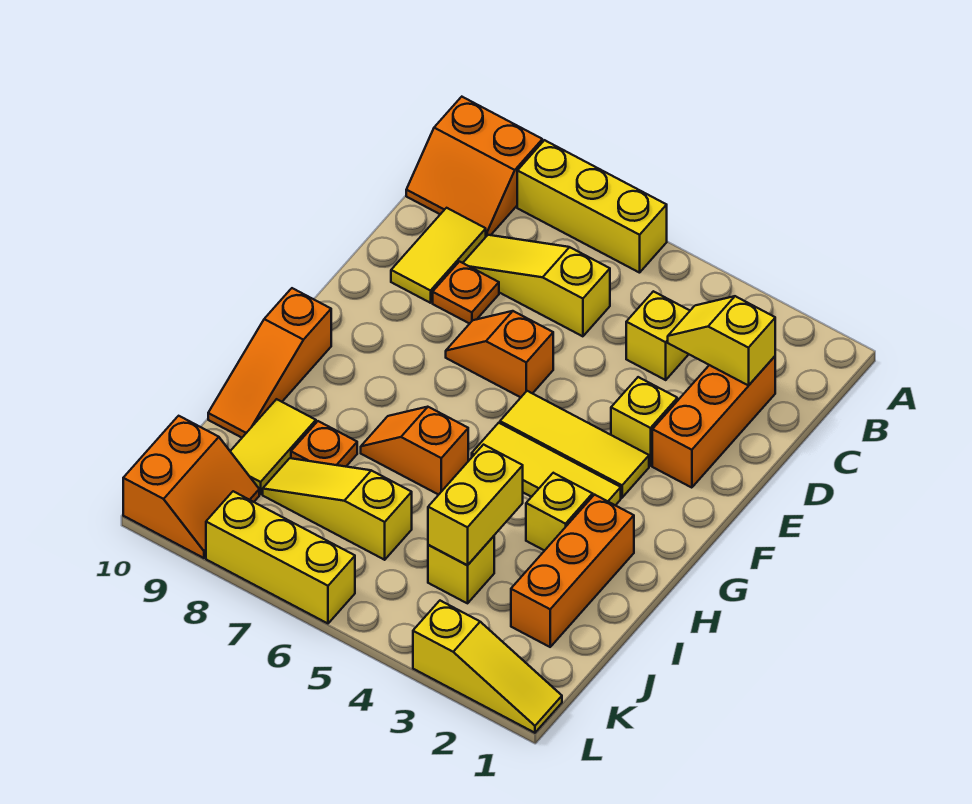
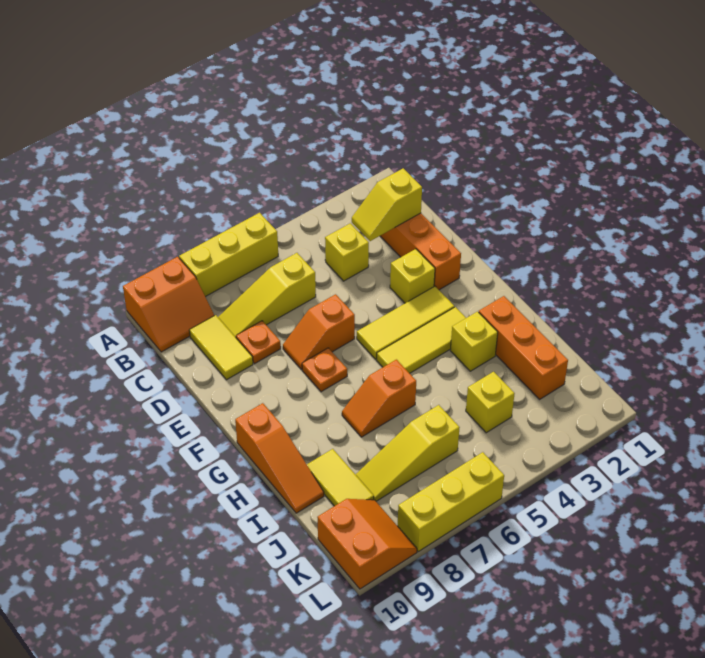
yellow brick I4:J4 level 2 -> none
orange plate I8 level 1 -> orange plate F7 level 1
yellow slope L1:L3 level 1 top 3 -> none

